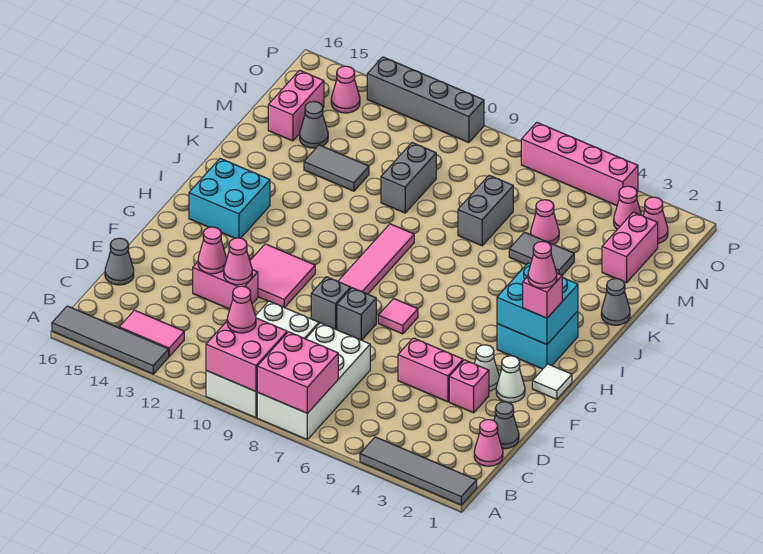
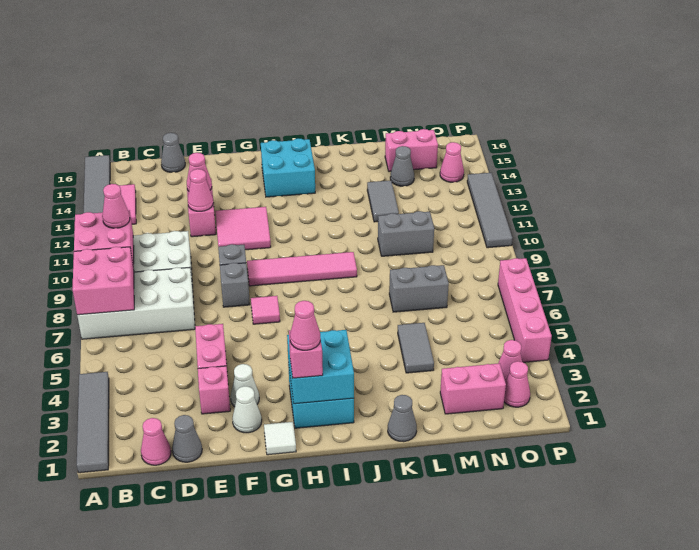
pink cone M5 level 1 -> none
grey brick P10:P13 level 1 -> grey tile P10:P13 level 1

